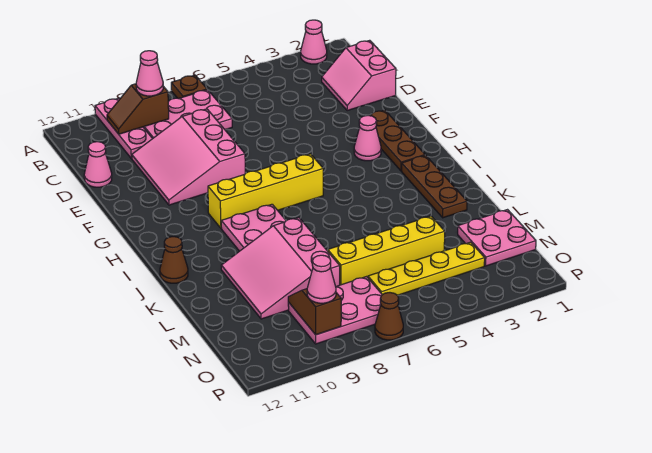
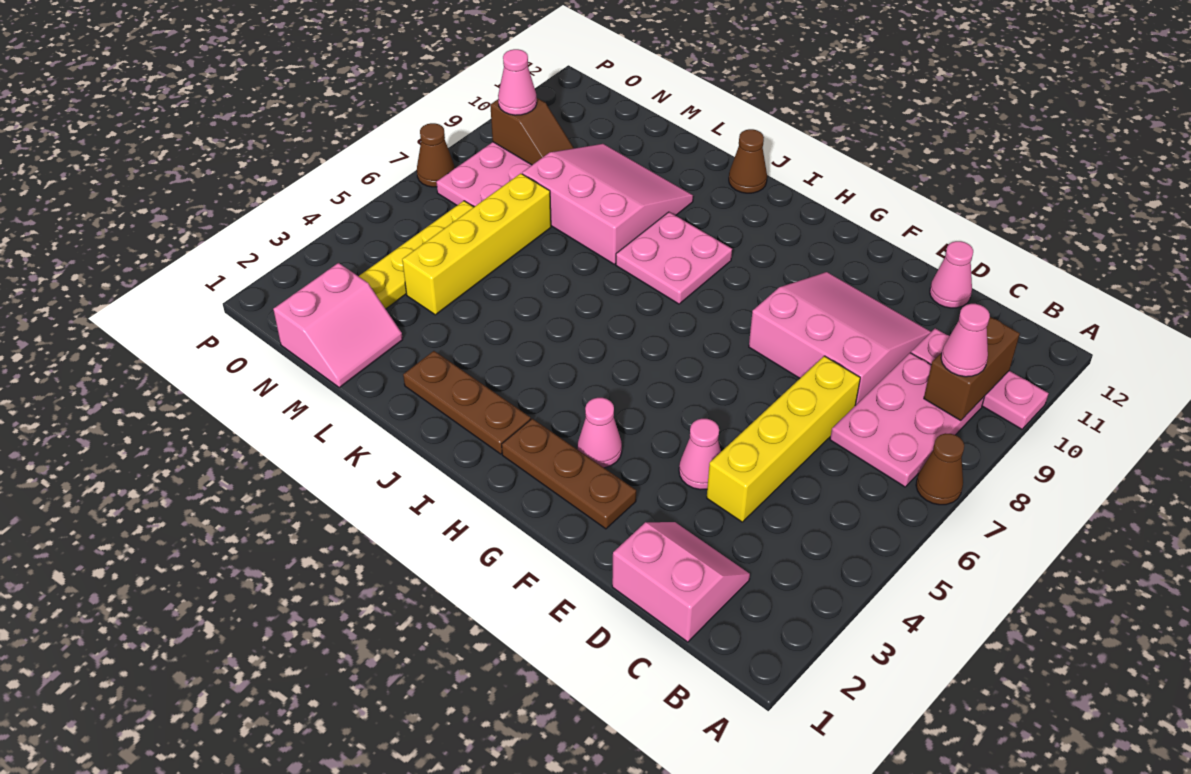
pink cone A2 level 1 -> pink cone E4 level 1
brown plate A7 level 1 -> brown cone A7 level 1
brown slope B9:B10 level 2 top 9 -> brown brick B9:B10 level 2
yellow brick H6:H9 level 1 -> yellow brick D4:D7 level 1
pink plate M1:N2 level 1 -> pink slope M1:N2 level 1 top N

